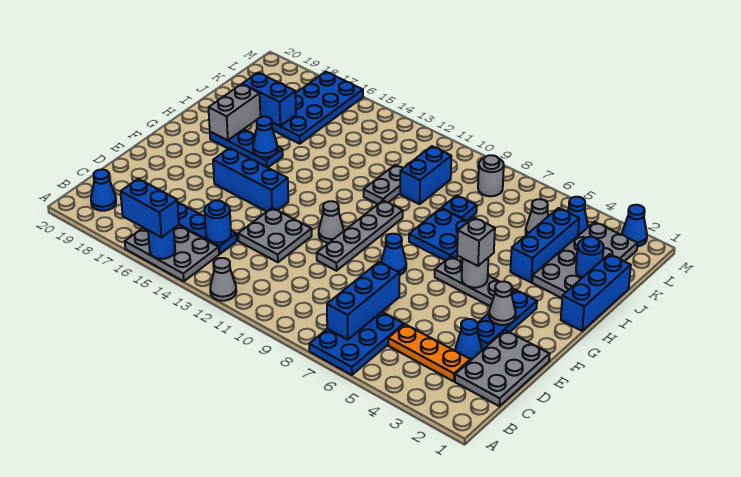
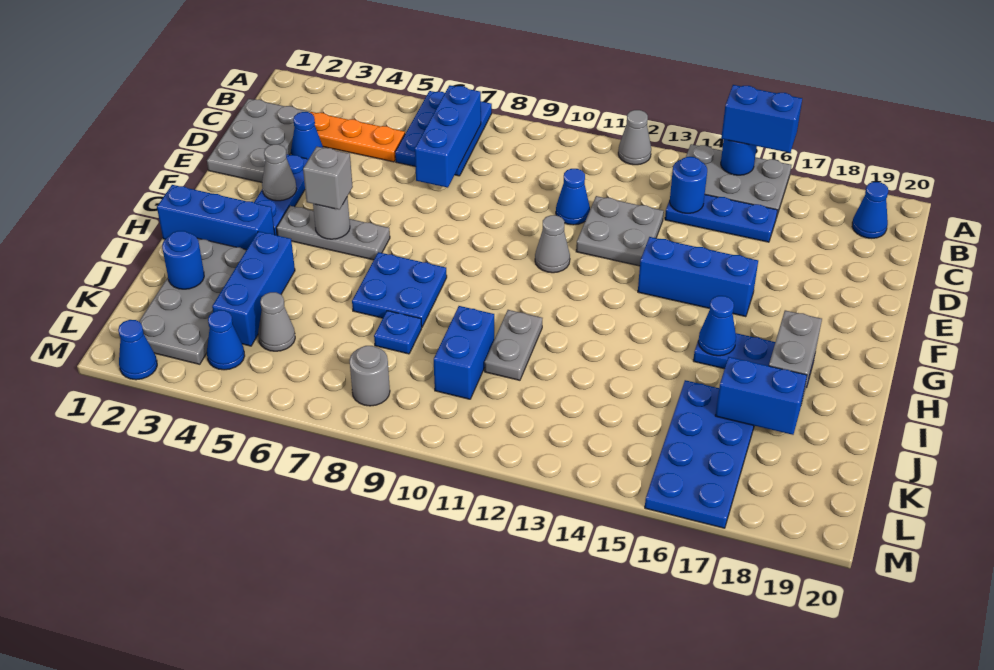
grey plate E10:H10 level 1 -> none
blue cone F8 level 1 -> blue cone D11 level 1
blue brick H1:J1 level 1 -> blue brick H1:H3 level 1

